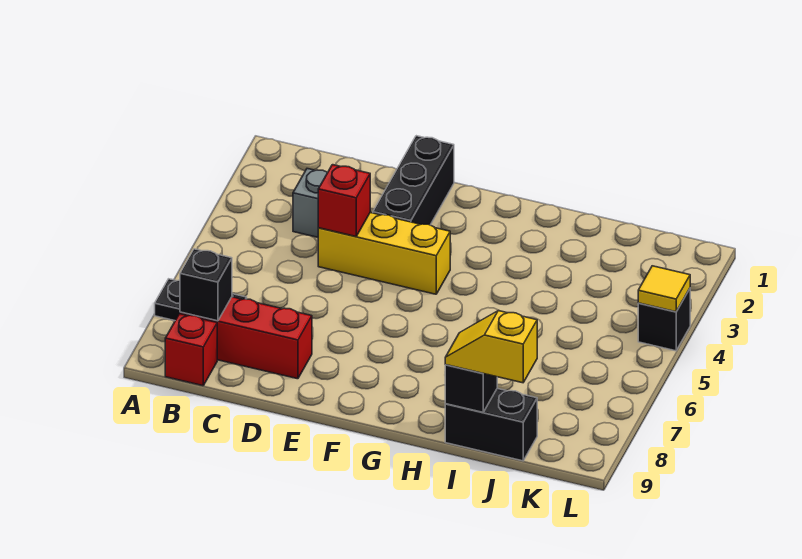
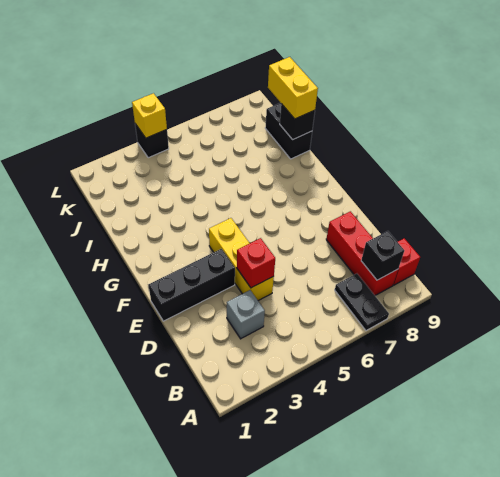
yellow slope I9:J9 level 3 top J -> yellow brick I9:J9 level 3
yellow tile L4 level 2 -> yellow brick L4 level 2

